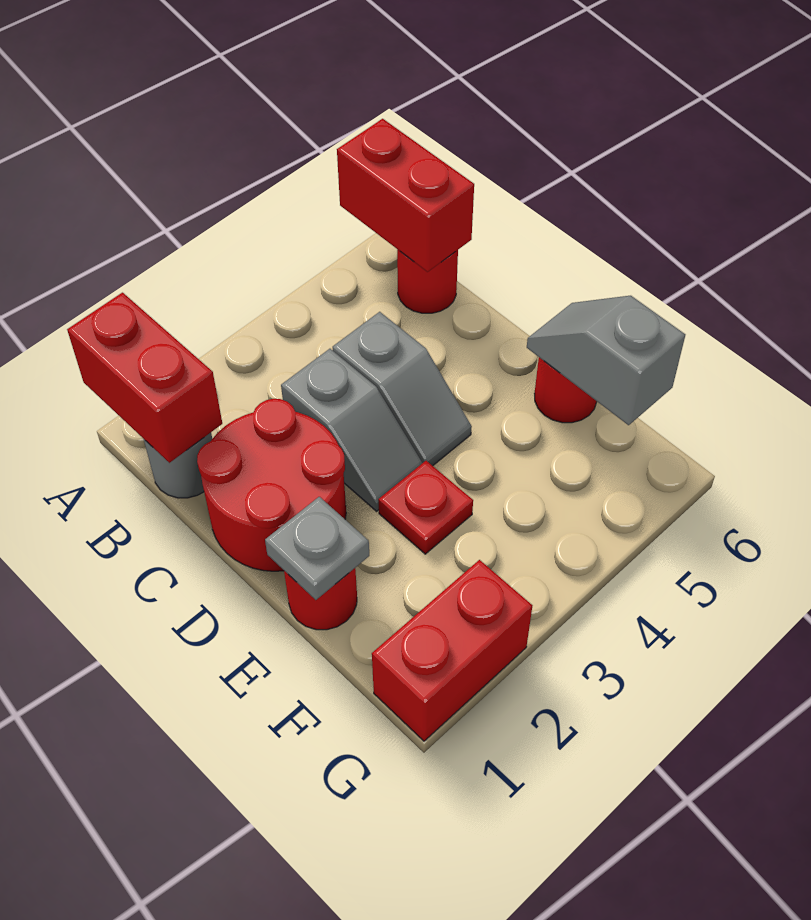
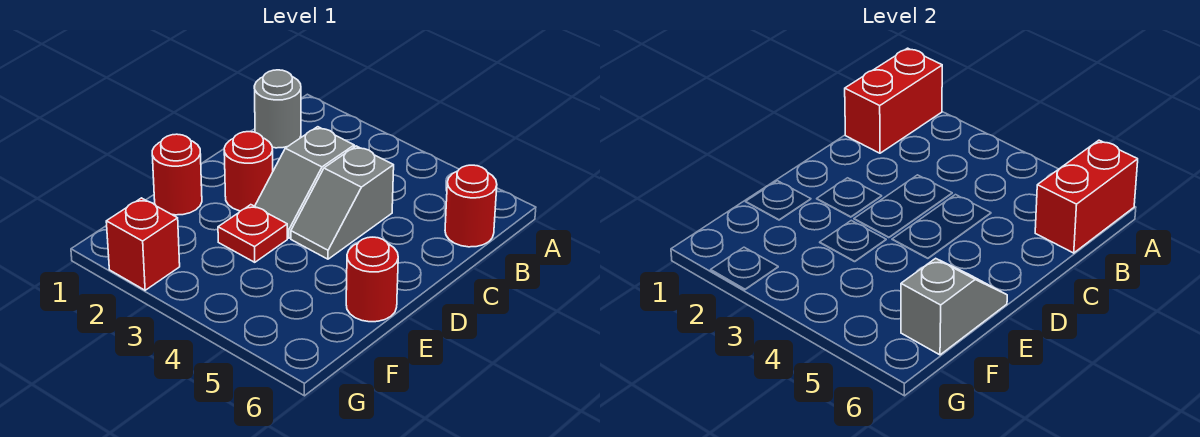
red round brick C1:D2 level 1 -> red round brick D2 level 1
grey plate E1 level 2 -> none
red brick G1:G2 level 1 -> red brick G2 level 1

